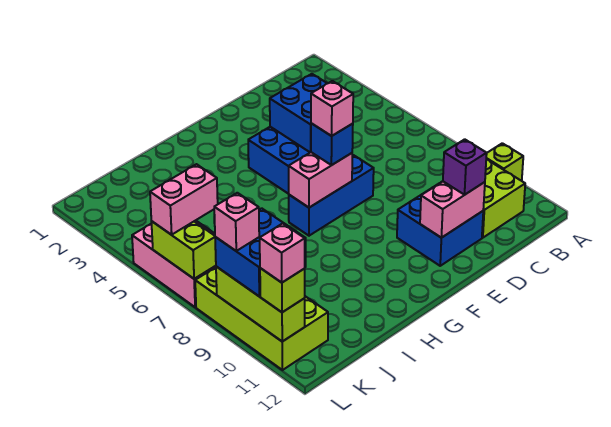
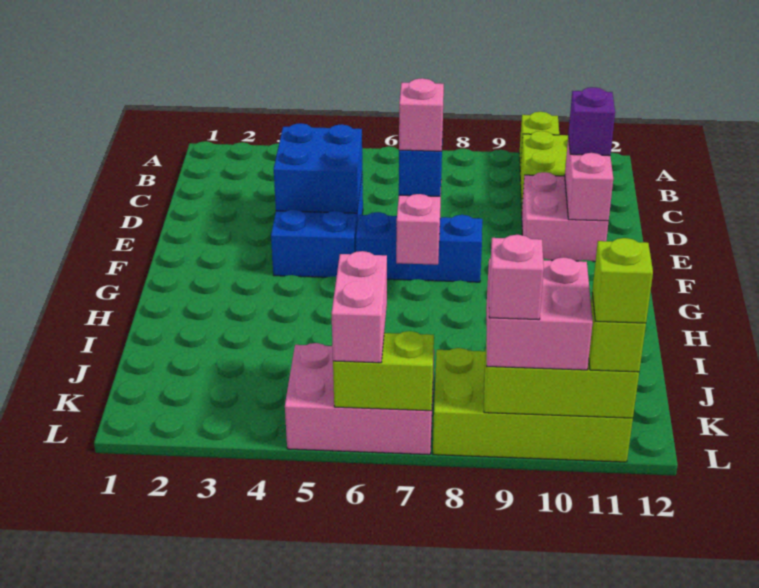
blue brick D10:E11 level 1 -> pink brick D10:E11 level 1
blue brick E7:G7 level 1 -> blue brick F6:F8 level 1
blue brick K9:L10 level 3 -> pink brick K9:L10 level 3
pink brick L11 level 4 -> lime brick L11 level 4

